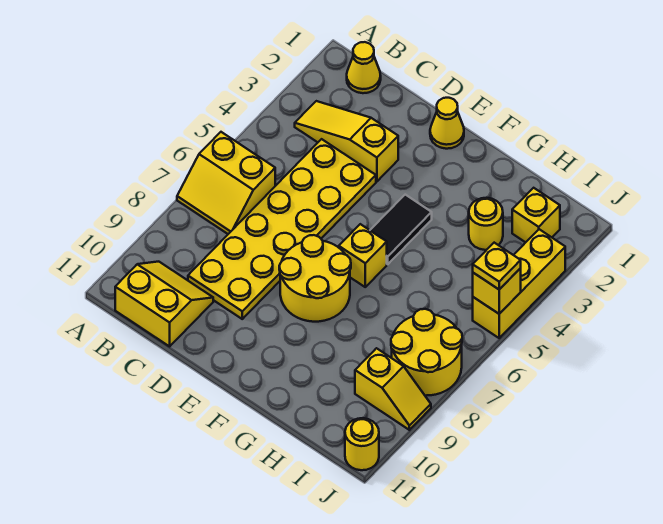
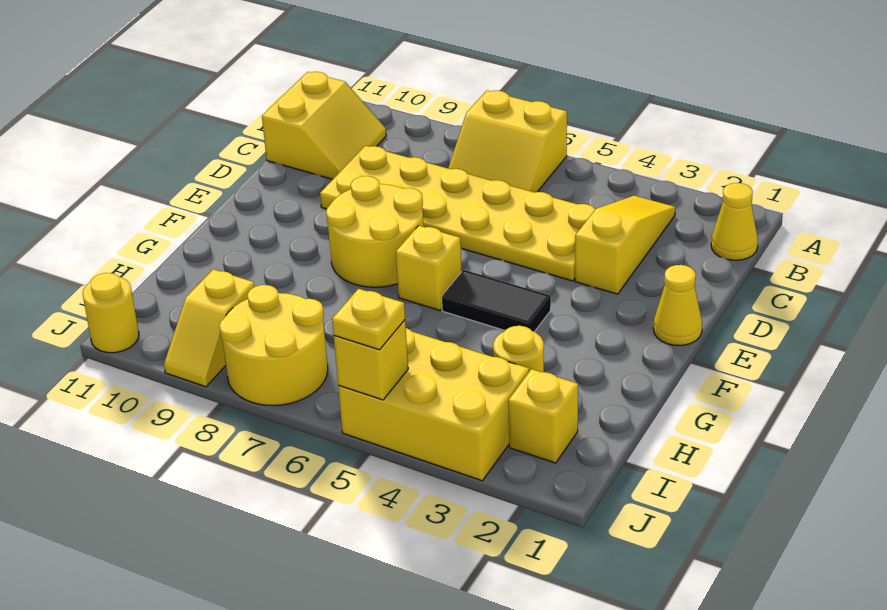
yellow slope A6:B7 level 1 top 6 -> yellow slope A6:B7 level 1 top A
yellow brick J3:J5 level 1 -> yellow brick I3:J5 level 1

